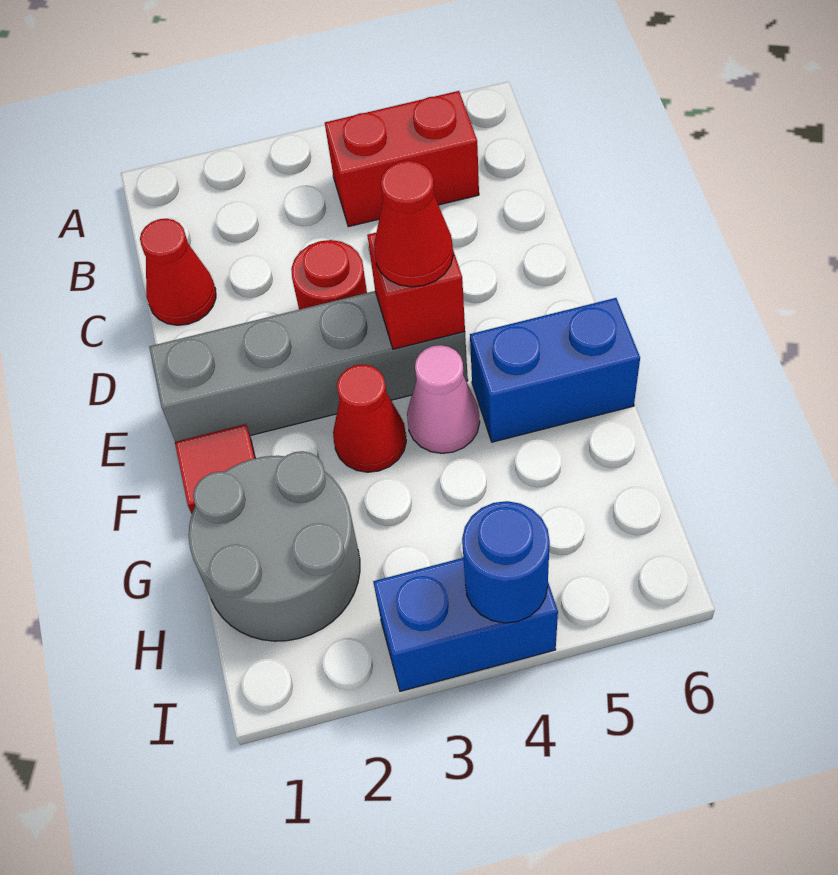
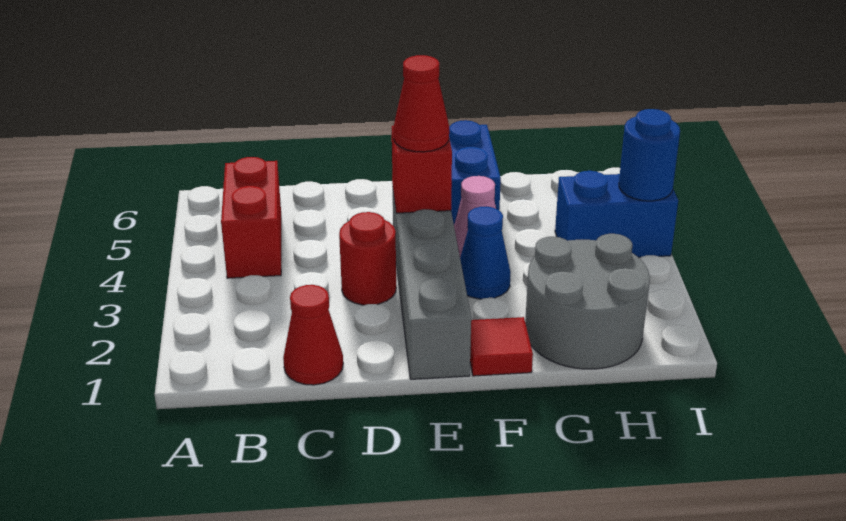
red cone F3 level 1 -> blue cone F3 level 1
blue brick I3:I4 level 1 -> blue brick H4:I4 level 1

